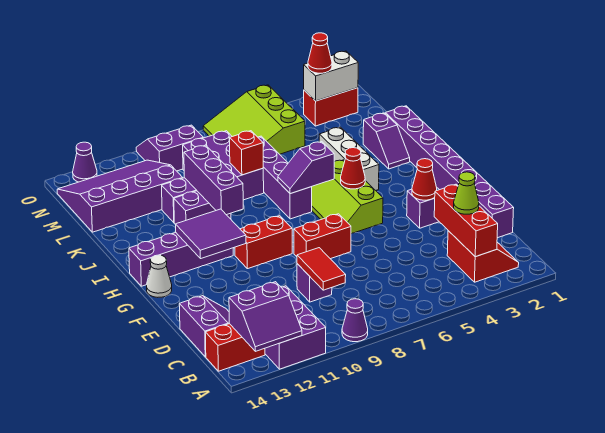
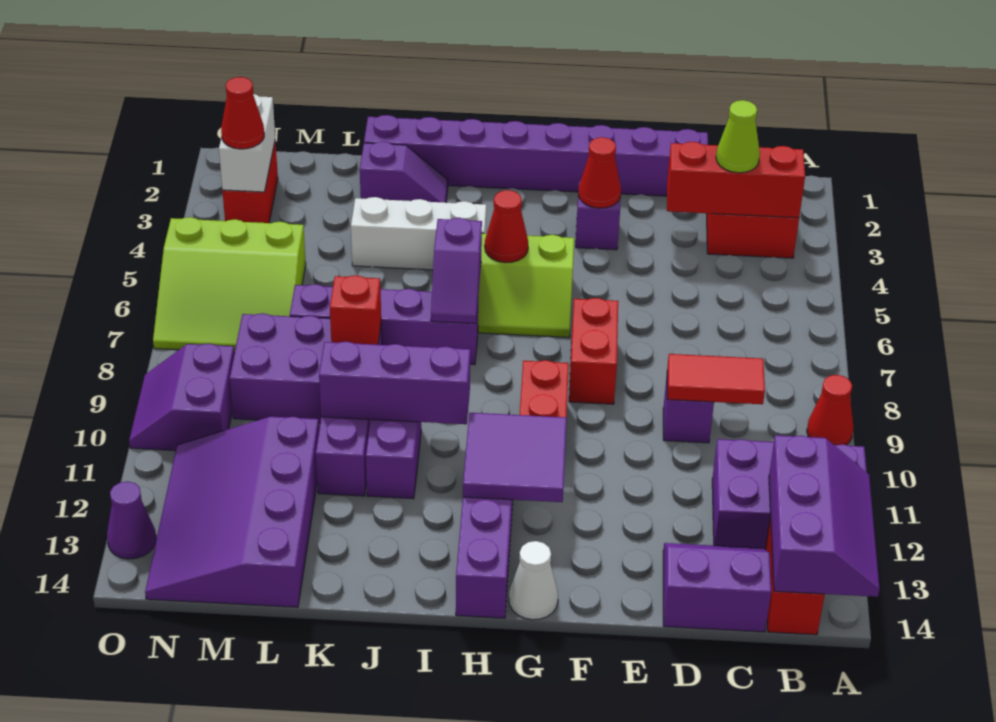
purple cone A9 level 1 -> red cone A9 level 1
purple slope A12:B13 level 2 top B -> purple slope A12:B14 level 2 top B

